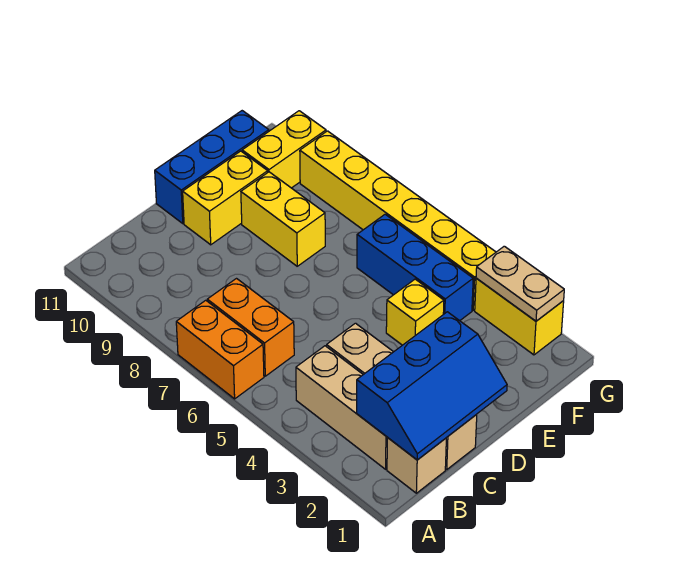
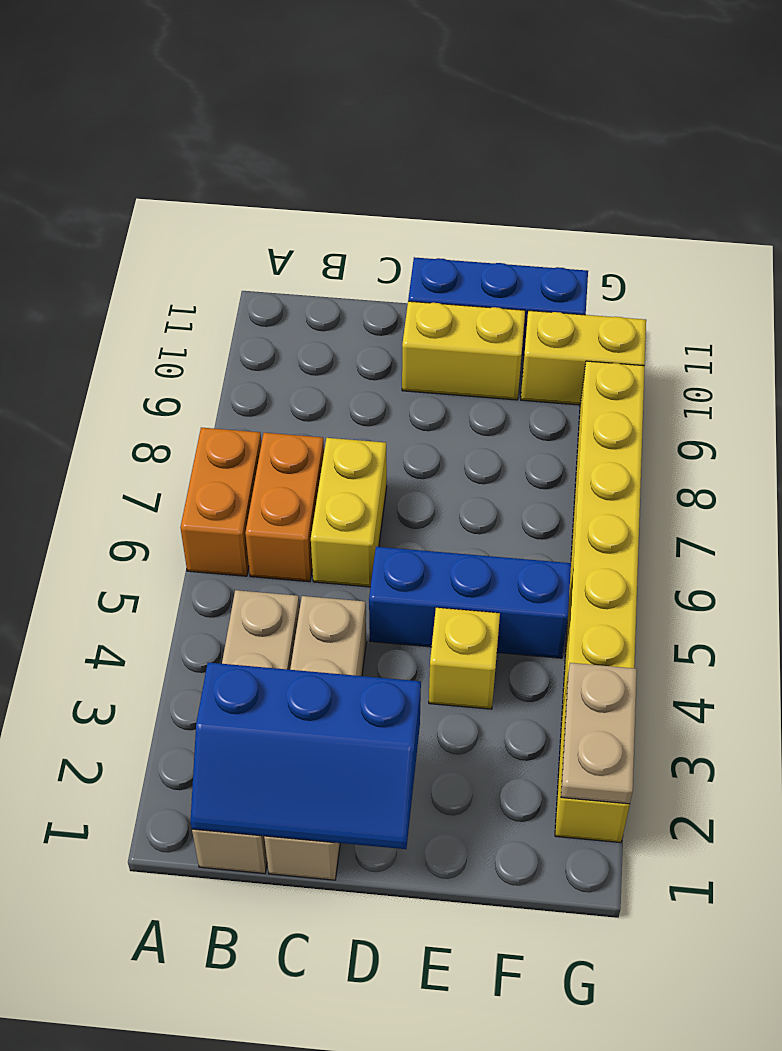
yellow brick E8:E9 level 1 -> yellow brick C6:C7 level 1
blue brick F4:F6 level 1 -> blue brick D5:F5 level 1

